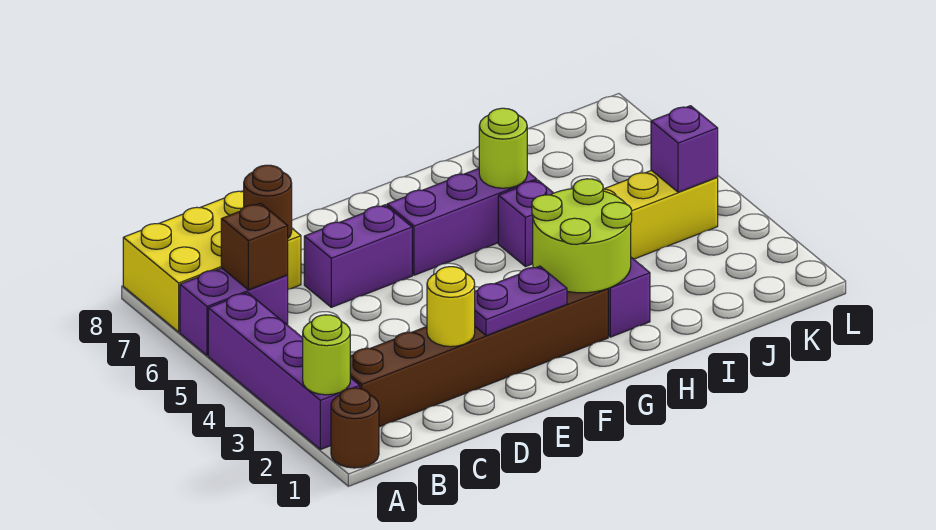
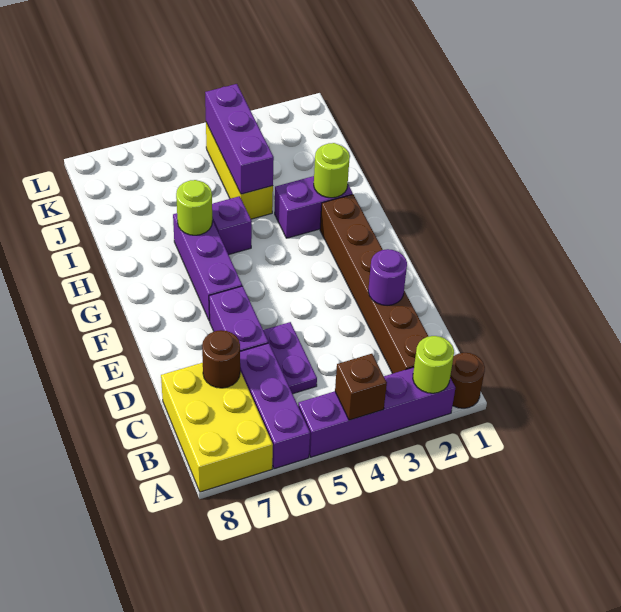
purple brick A6:B6 level 1 -> purple brick A6:C6 level 1
brown brick B6 level 2 -> brown brick A4 level 2
yellow round brick D2 level 2 -> purple round brick D2 level 2
purple plate E2:F2 level 2 -> purple plate C5:D5 level 1
lime round brick G2:H3 level 2 -> lime round brick H2 level 2
purple brick K4 level 2 -> purple brick I4:K4 level 2

